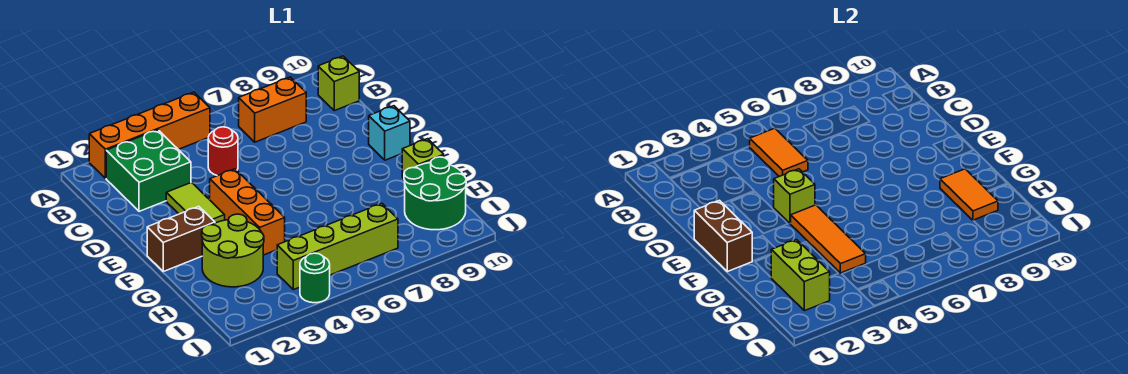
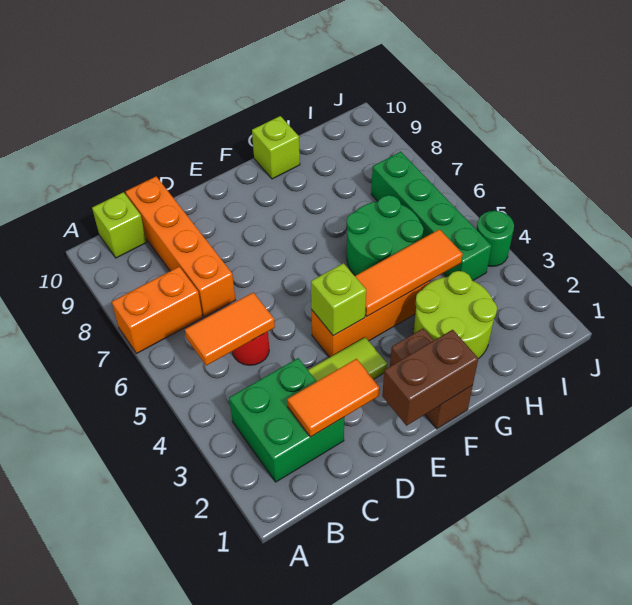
orange brick A2:A5 level 1 -> orange brick C7:C10 level 1
orange brick B7:B8 level 1 -> orange brick A7:B7 level 1
cyan brick E10 level 1 -> none
orange tile G9:H9 level 2 -> orange tile C2:D2 level 2
lime brick H2:I2 level 2 -> none
green round brick H9:I10 level 1 -> green round brick G5:H6 level 1
lime brick I4:I7 level 1 -> green brick I4:I7 level 1

